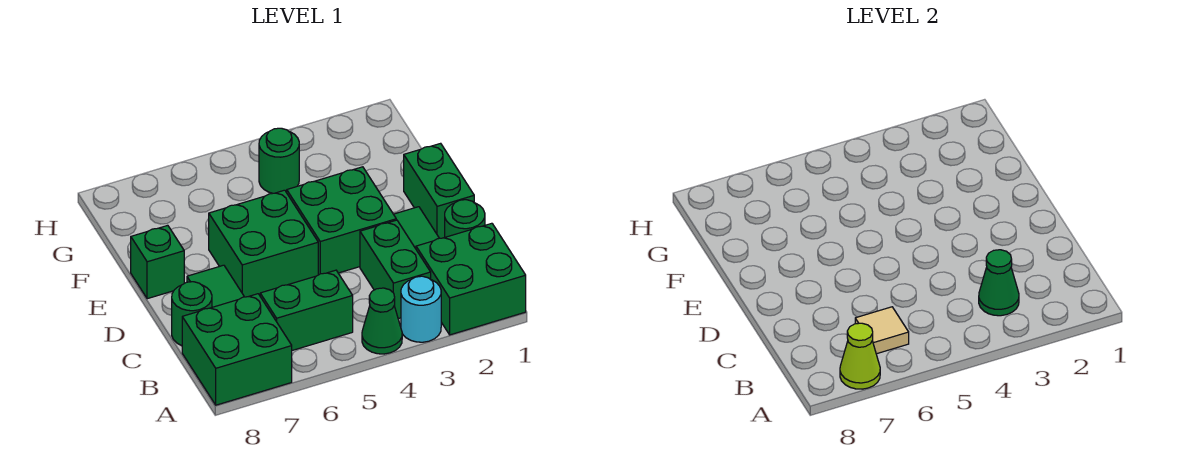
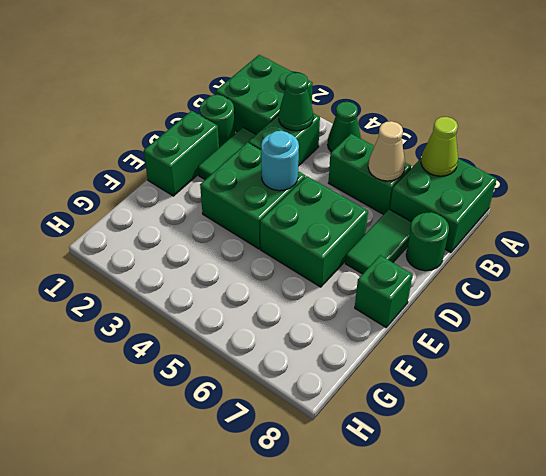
cyan round brick A3 level 1 -> cyan round brick D4 level 2
tan tile B6 level 2 -> tan cone B6 level 2
green round brick G4 level 1 -> none

